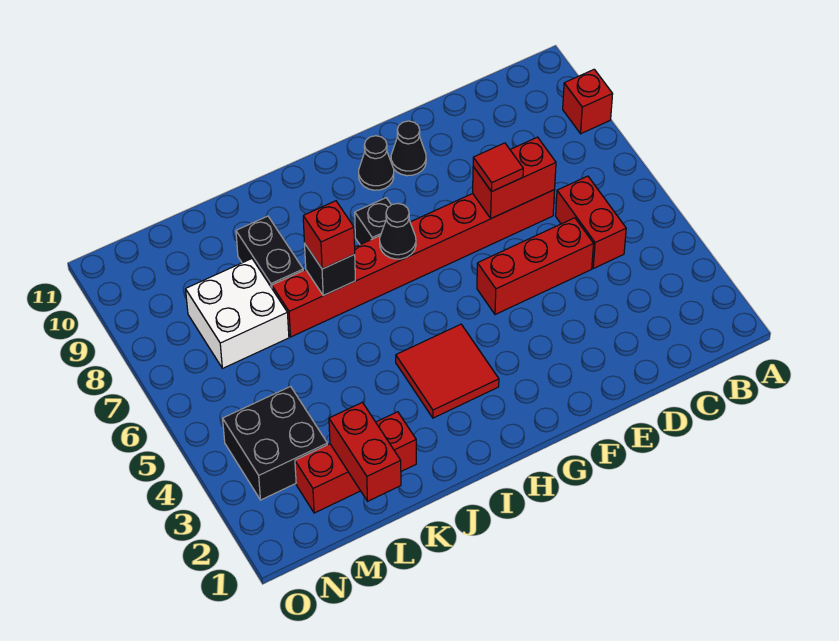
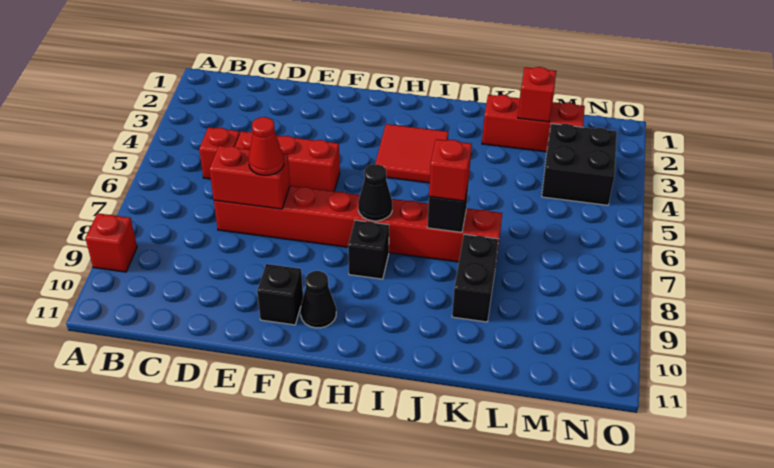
red brick C5:C6 level 1 -> red brick C5 level 1
red tile E7 level 3 -> red cone E7 level 3
black cone F10 level 1 -> black brick F10 level 1
red brick L1:L2 level 2 -> red brick L2 level 2
white brick L7:M8 level 1 -> none

